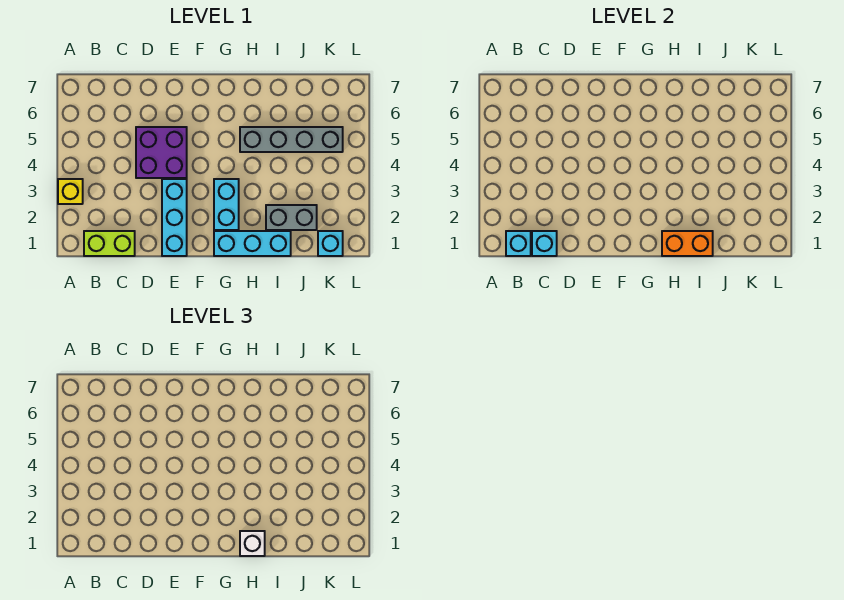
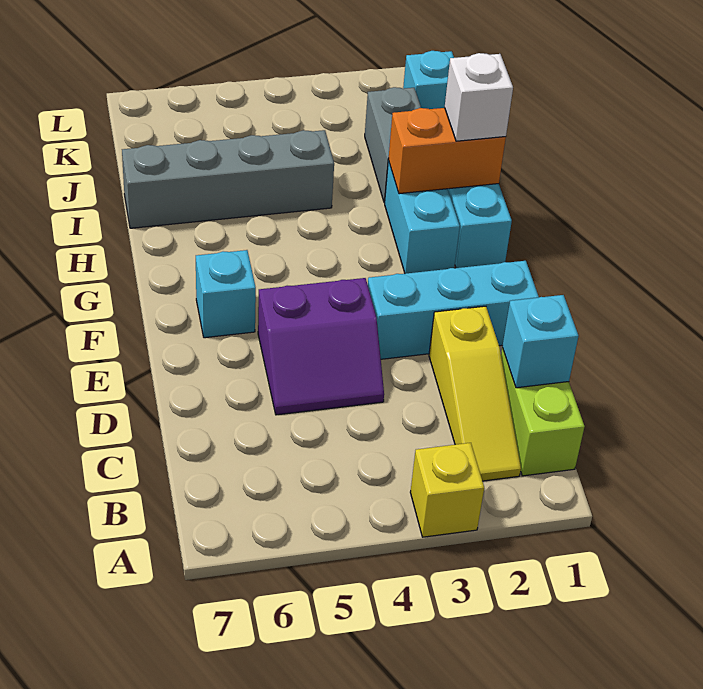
cyan brick B1 level 2 -> cyan brick F6 level 1
none -> yellow slope B2:D2 level 1 top D
purple brick D4:E5 level 1 -> purple slope D4:E5 level 1 top E
cyan brick G2:G3 level 1 -> cyan brick G2:H2 level 1
orange brick H1:I1 level 2 -> orange brick H1:H2 level 2
grey brick H5:K5 level 1 -> grey brick I4:I7 level 1

